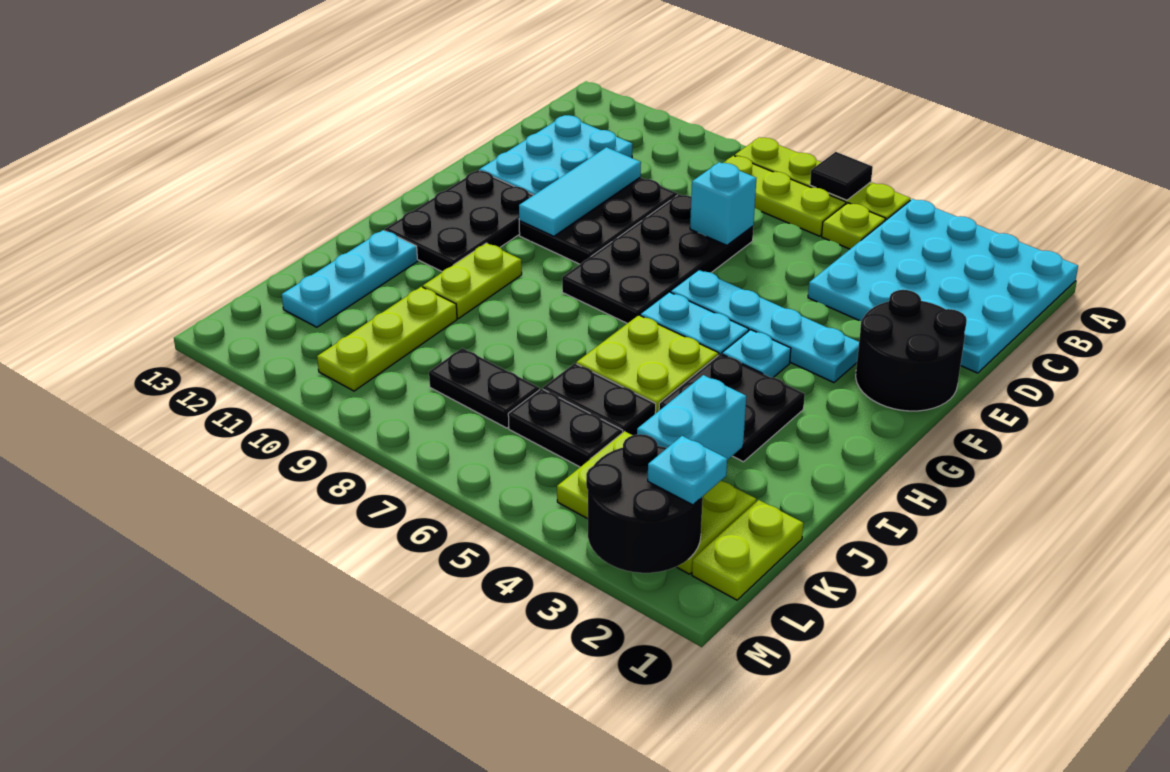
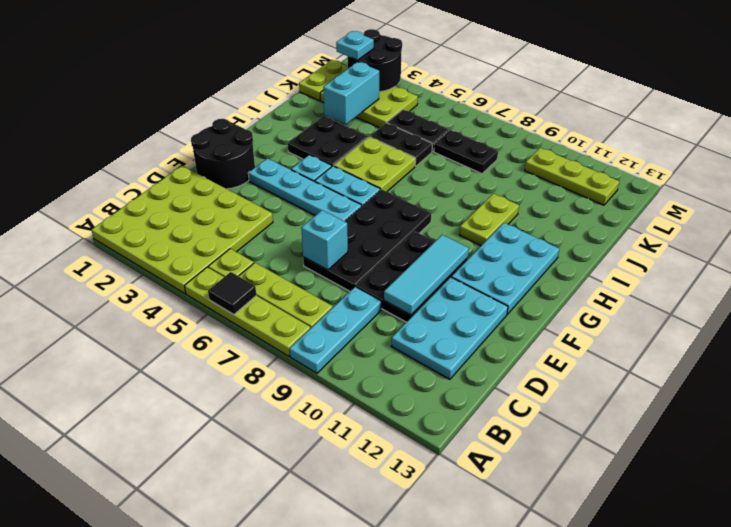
cyan plate A1:D4 level 1 -> lime plate A1:D4 level 1
black plate F11:H12 level 1 -> cyan plate F11:H12 level 1
cyan plate I12:K12 level 1 -> cyan plate A9:C9 level 1
lime plate J10:L10 level 1 -> lime plate L10:L12 level 1

